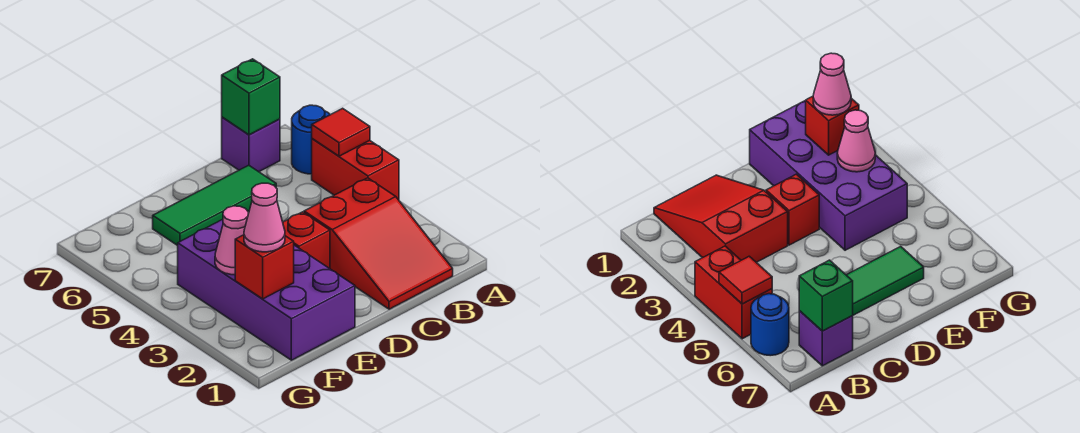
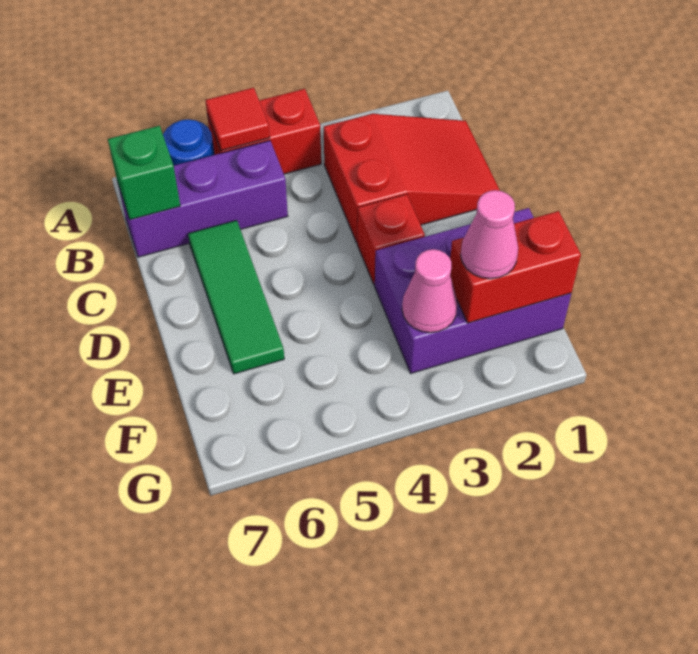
purple brick B7 level 1 -> purple brick B5:B7 level 1
purple brick E1:F4 level 1 -> purple brick E1:F3 level 1
red brick F2 level 2 -> red brick F1:F2 level 2

